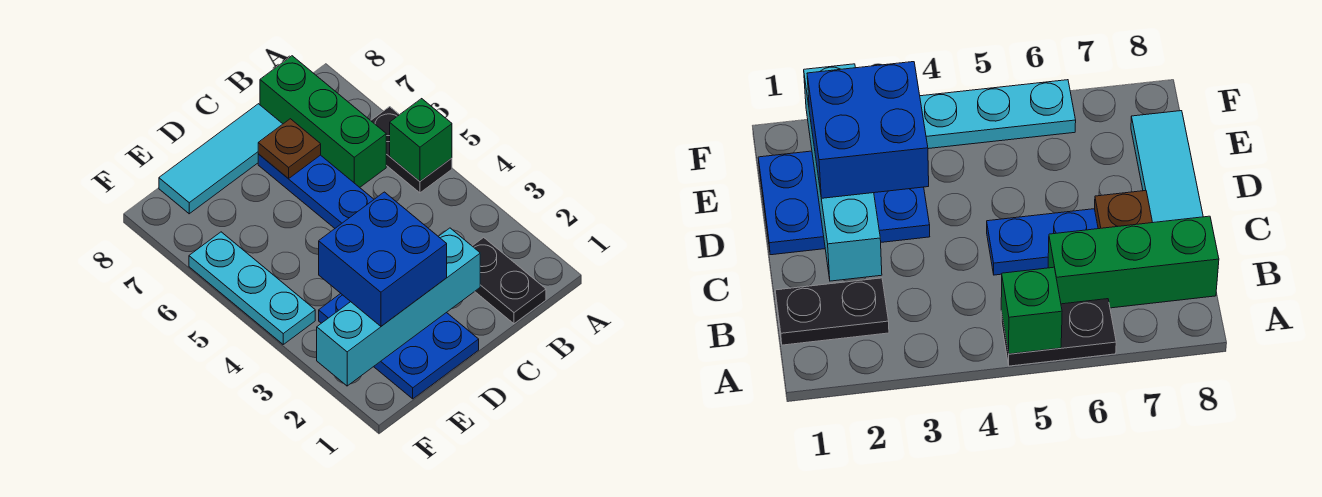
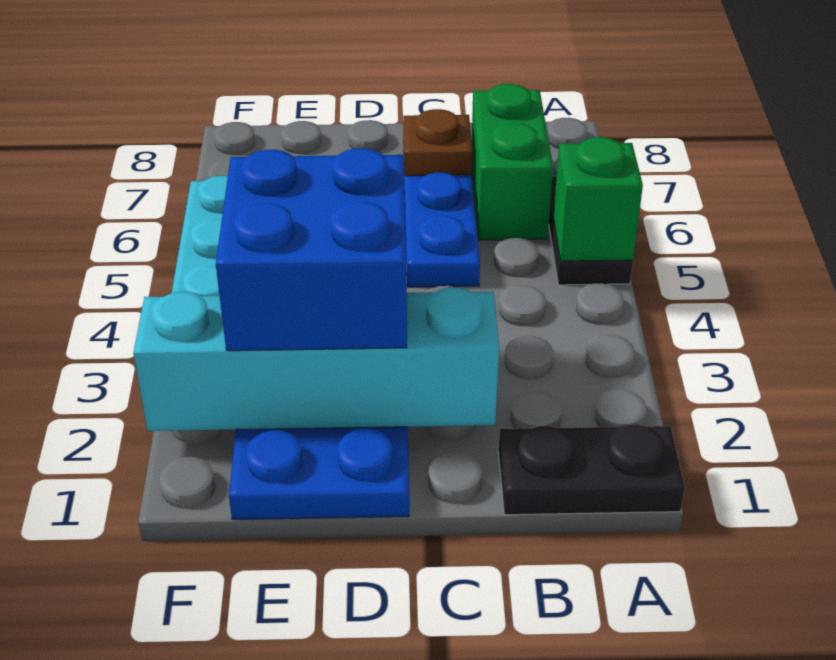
black plate B1:B2 level 1 -> black plate A1:B1 level 1
green brick B6:B8 level 1 -> green brick B6:B7 level 1
cyan tile C8:E8 level 1 -> none

